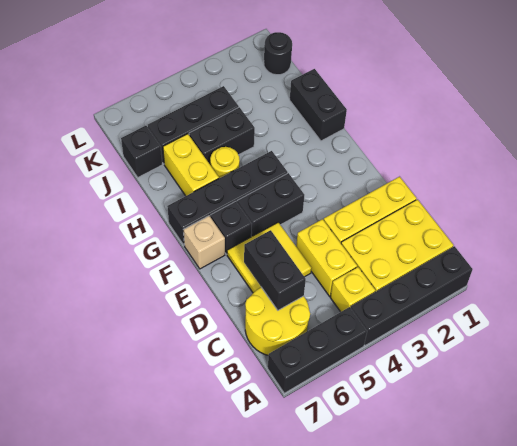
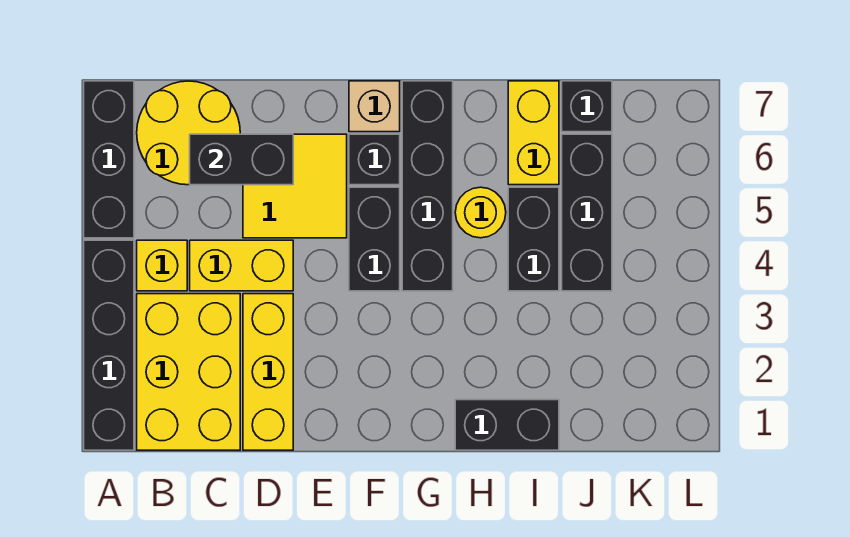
yellow brick H6:I6 level 1 -> yellow brick I6:I7 level 1
black round brick K1 level 1 -> none

